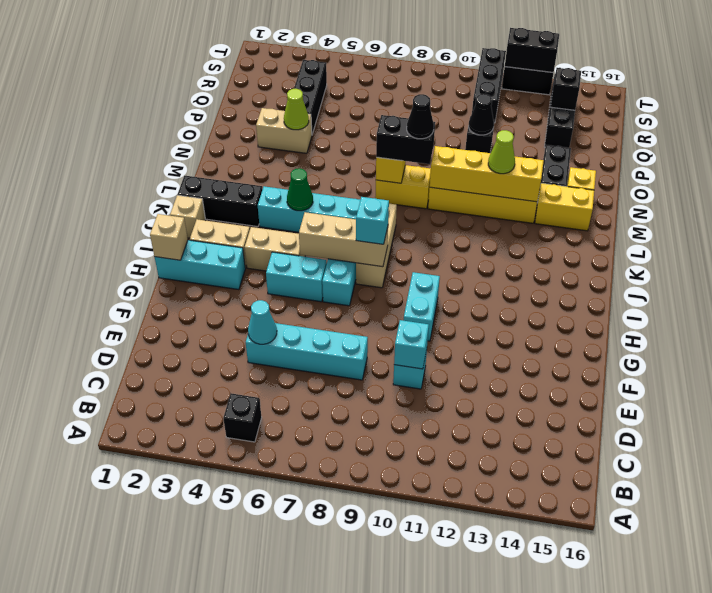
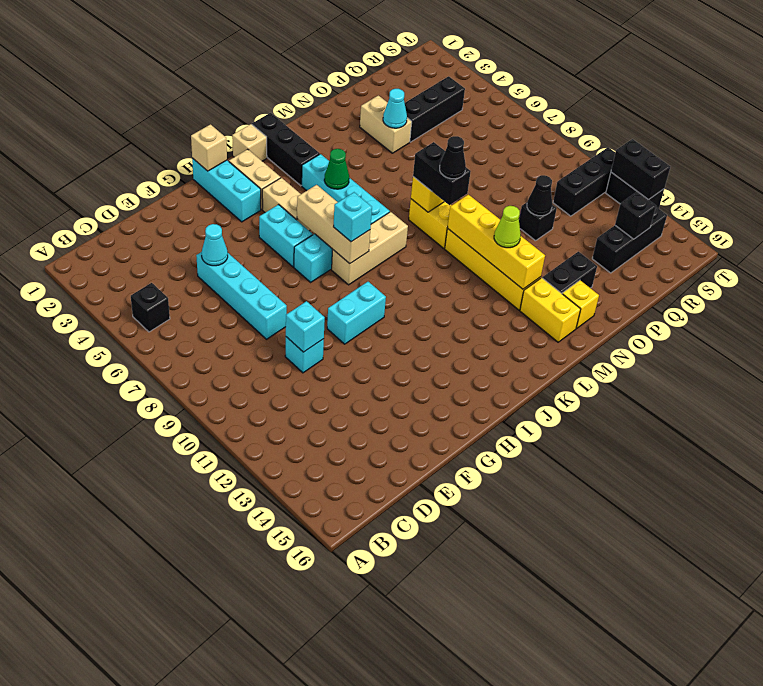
lime cone O4 level 2 -> cyan cone O4 level 2

